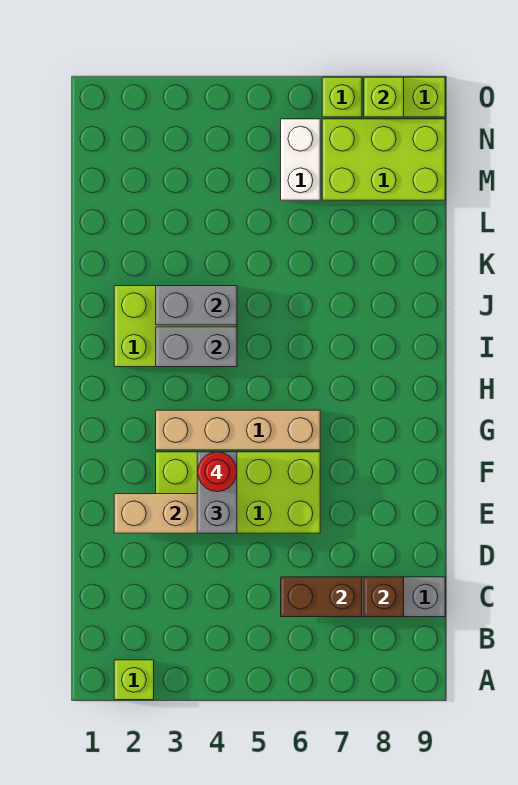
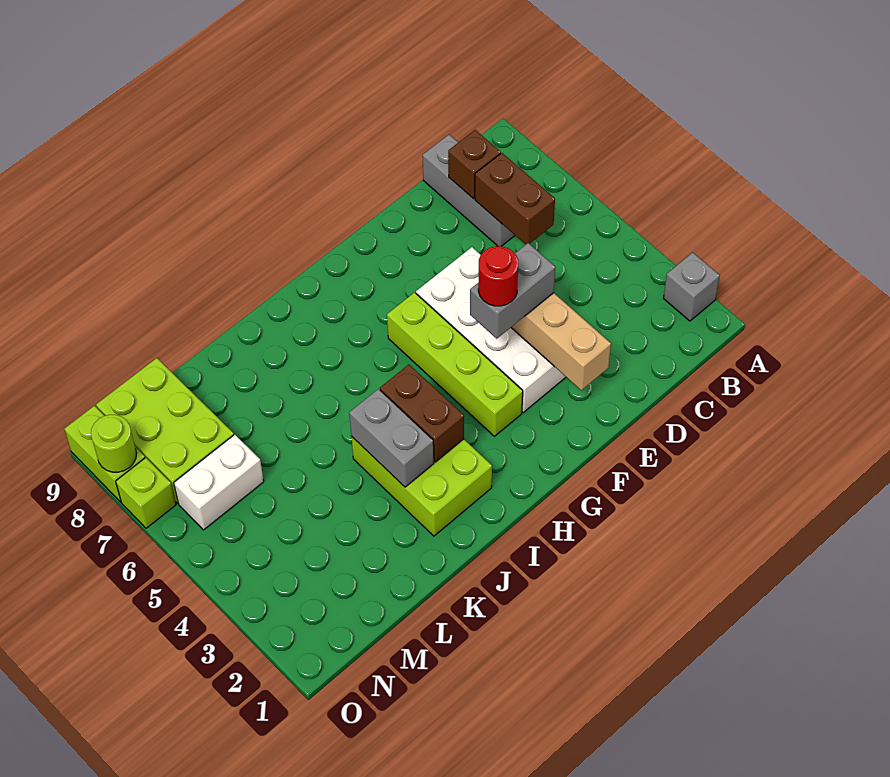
lime brick A2 level 1 -> grey brick A2 level 1
lime brick E3:F6 level 1 -> white brick E3:F6 level 1
tan brick G3:G6 level 1 -> lime brick G3:G6 level 1
grey brick I3:I4 level 2 -> brown brick I3:I4 level 2
lime brick O8 level 2 -> lime round brick O8 level 2

